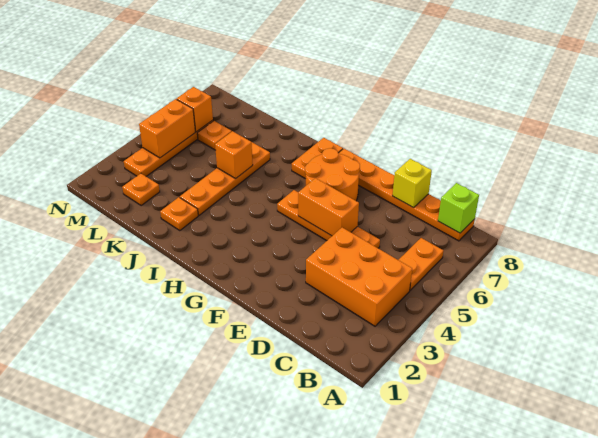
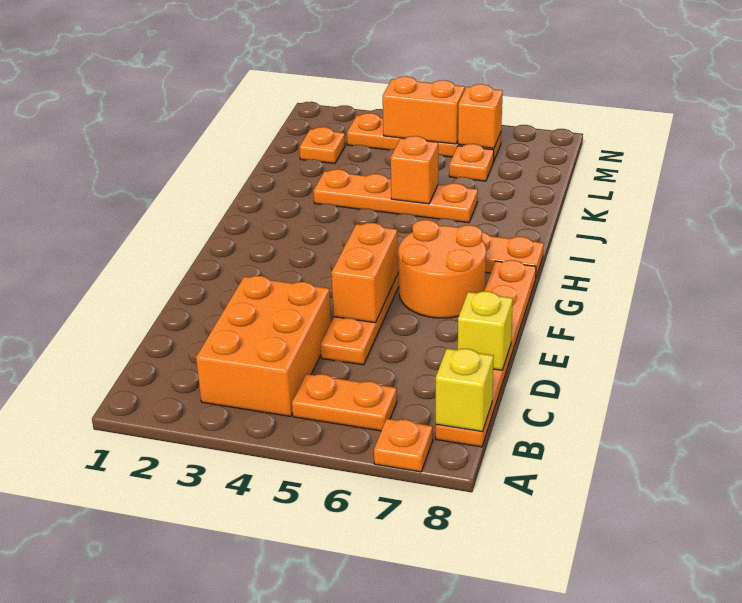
lime brick B8 level 2 -> yellow brick B8 level 2
orange plate J2 level 1 -> orange plate A7 level 1

